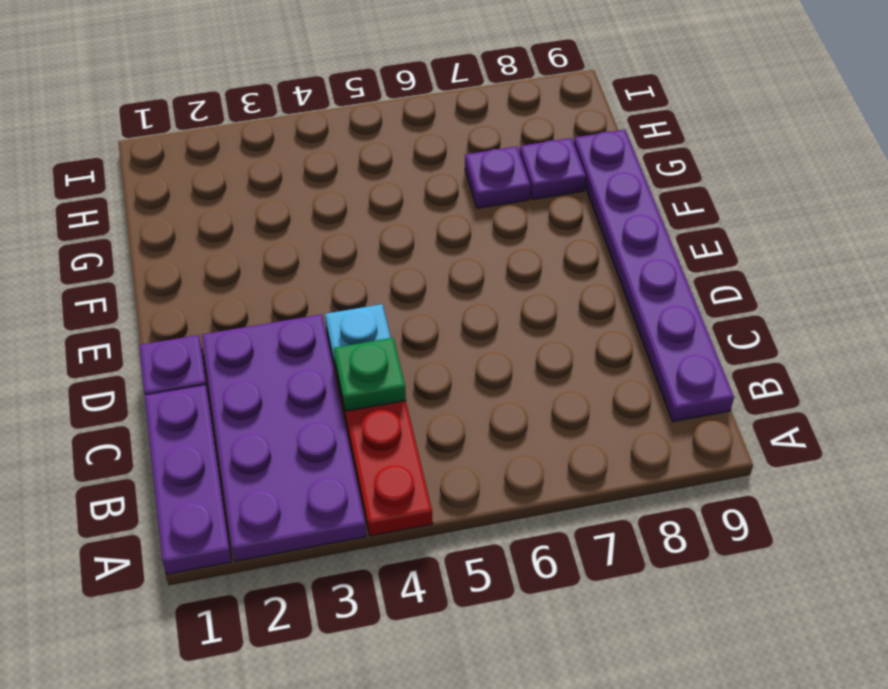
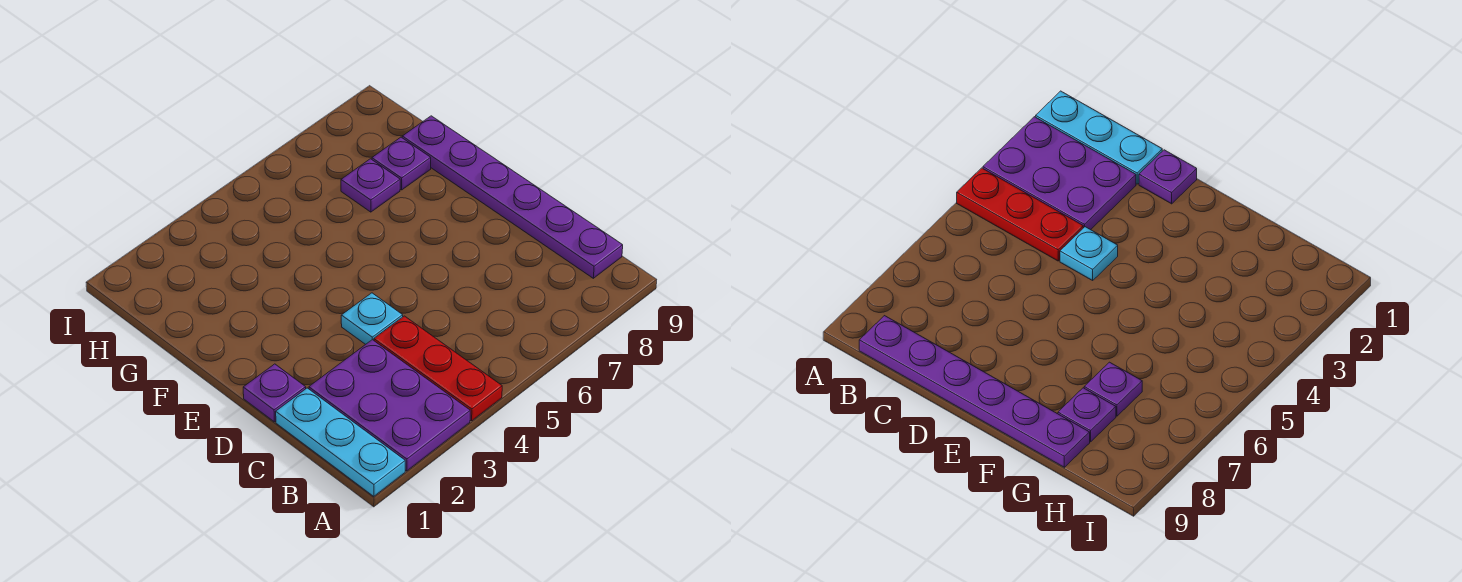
purple plate A1:C1 level 1 -> cyan plate A1:C1 level 1
purple plate A2:D3 level 1 -> purple plate A2:C3 level 1
green plate C4 level 2 -> none

